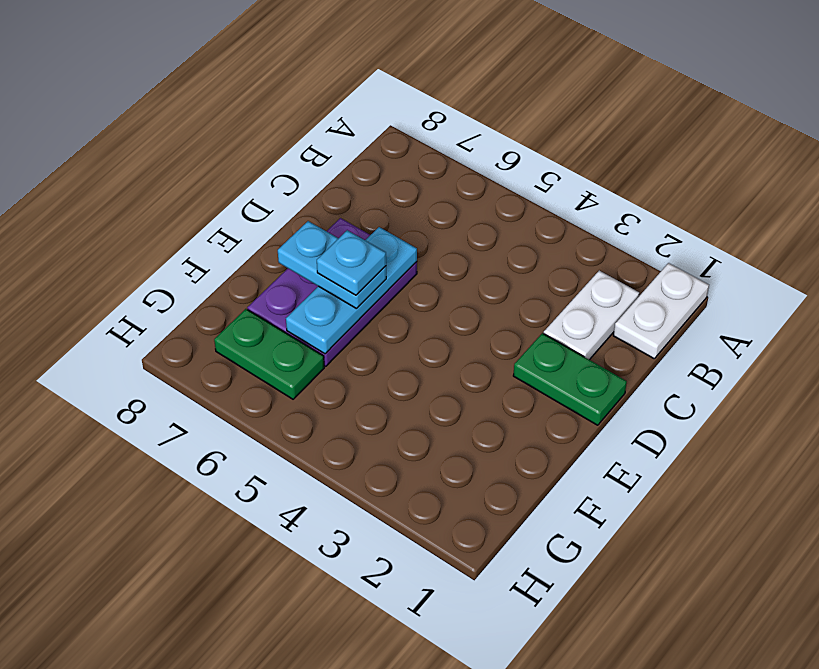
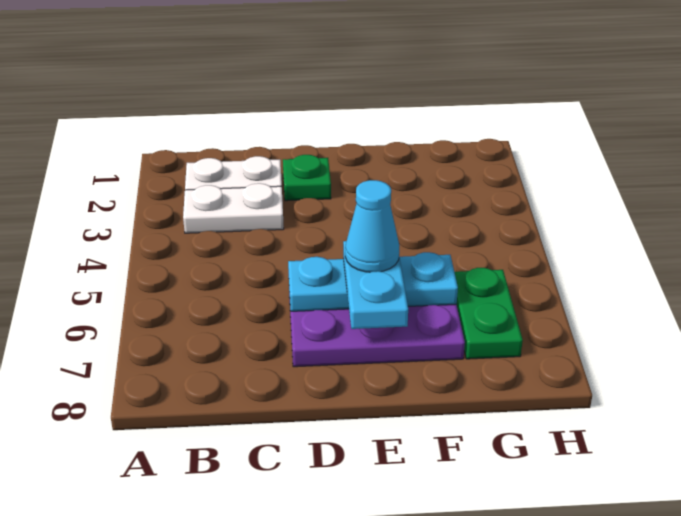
white plate A1:B1 level 1 -> white plate B3:C3 level 1
green plate D1:D2 level 1 -> green plate D2 level 1
cyan plate E6 level 4 -> cyan cone E6 level 4

